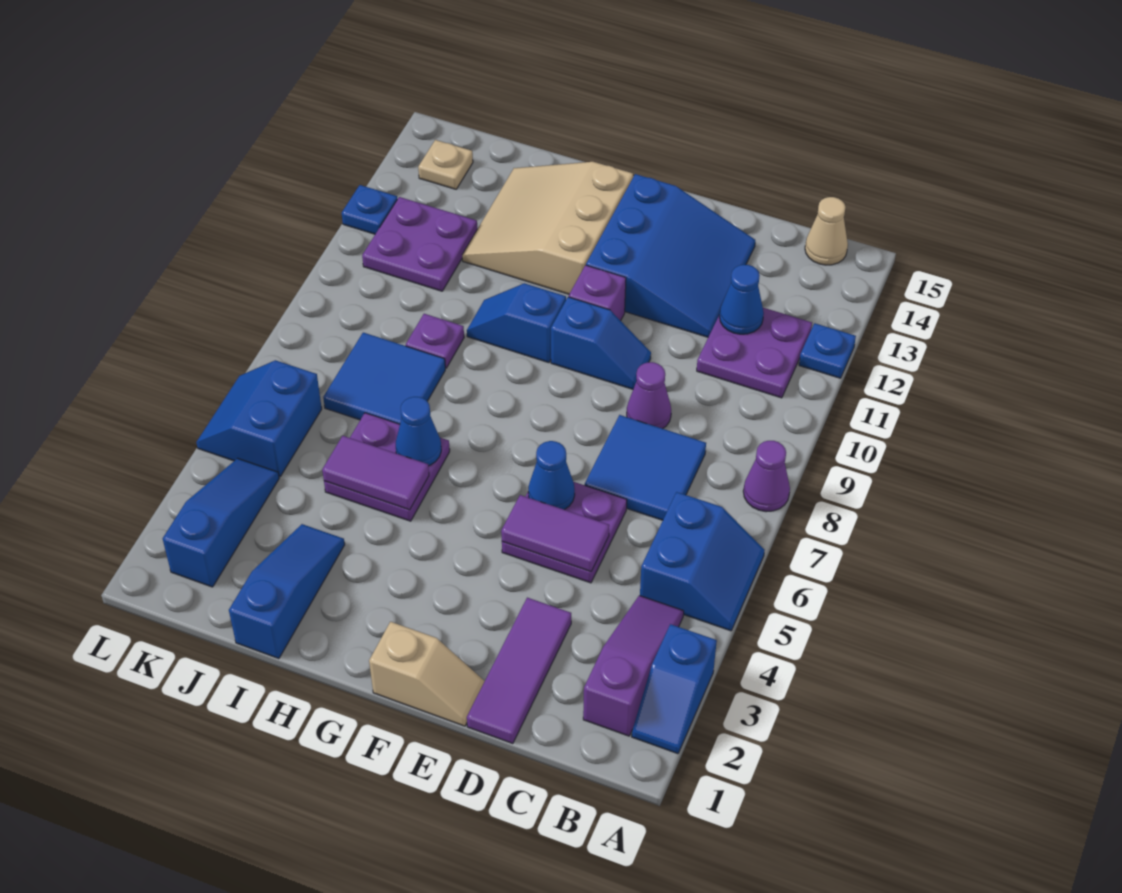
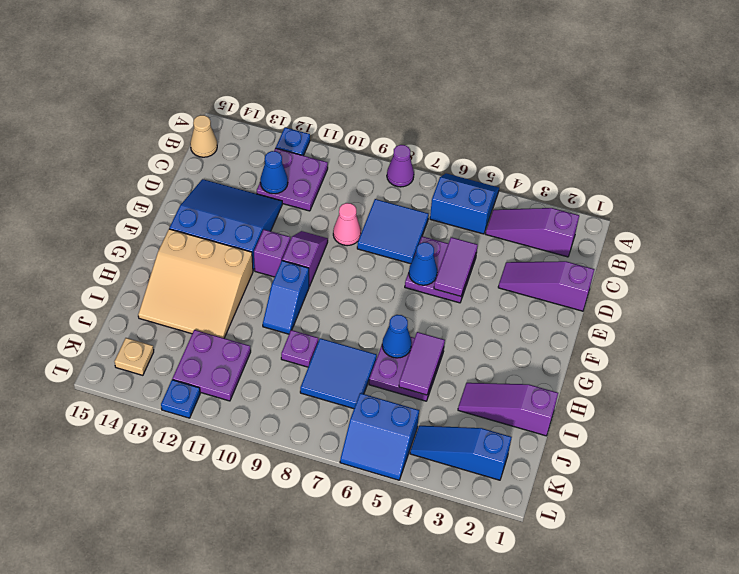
blue slope A2:A3 level 1 top 3 -> none
purple tile D1:D3 level 1 -> purple slope D1:D3 level 1 top 1
purple cone D9 level 1 -> pink cone D9 level 1
tan slope E1:F1 level 1 top F -> none
blue slope E10:F10 level 1 top F -> purple slope E10:F10 level 1 top F
blue slope I1:I3 level 1 top 1 -> purple slope I1:I3 level 1 top 1

